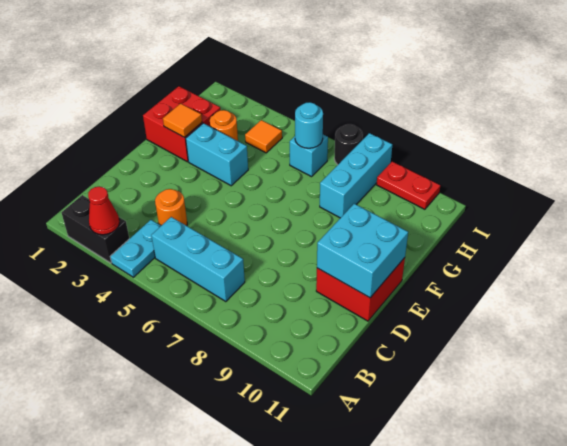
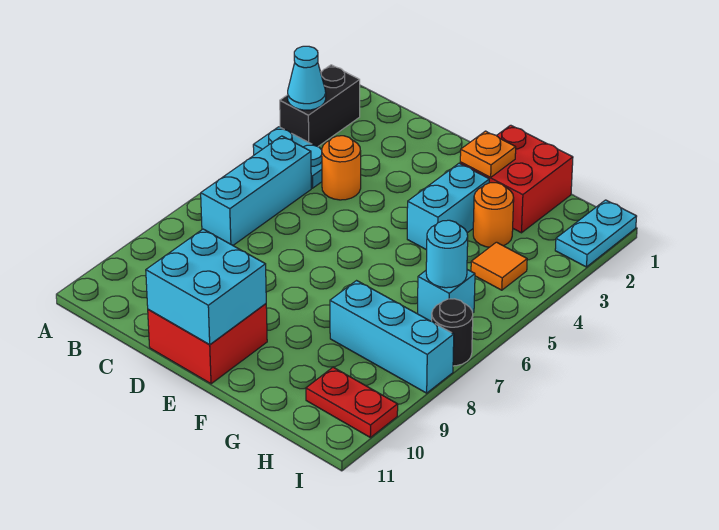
red cone A3 level 2 -> cyan cone A3 level 2
orange tile F2 level 2 -> orange plate F2 level 2
none -> cyan plate I1:I2 level 1
red plate I9:I10 level 1 -> red plate H10:I10 level 1

